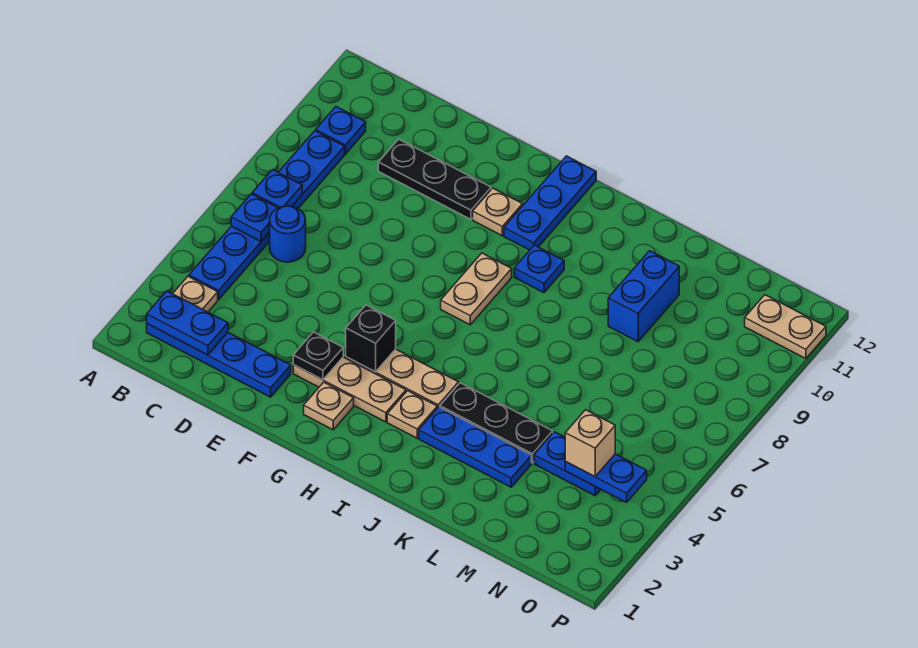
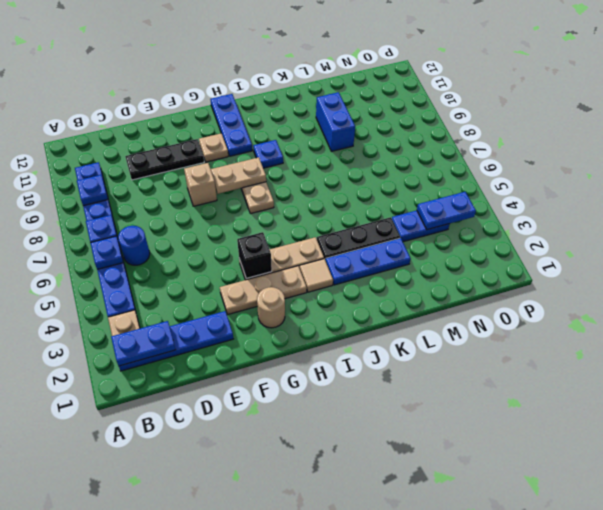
none -> blue plate B9 level 2
black plate F3 level 2 -> none
tan plate G2 level 1 -> tan round brick G2 level 1
tan plate I3 level 1 -> tan tile I3 level 1
tan brick N4 level 3 -> tan brick F8 level 1
tan plate O11:P11 level 1 -> tan plate G8:H8 level 2

